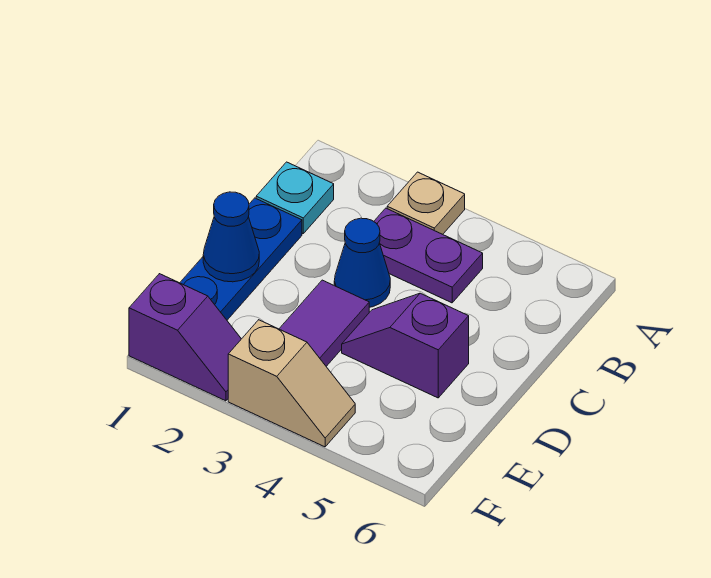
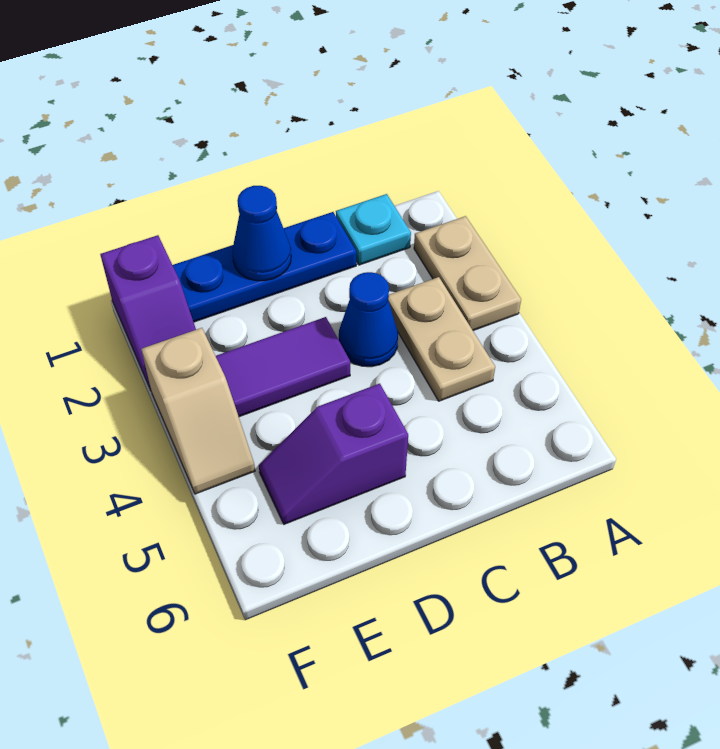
tan plate A3 level 1 -> tan plate A2:A3 level 1
purple plate B3:B4 level 1 -> tan plate B3:B4 level 1
purple slope D4:D5 level 1 top 5 -> purple slope D5:E5 level 1 top D

